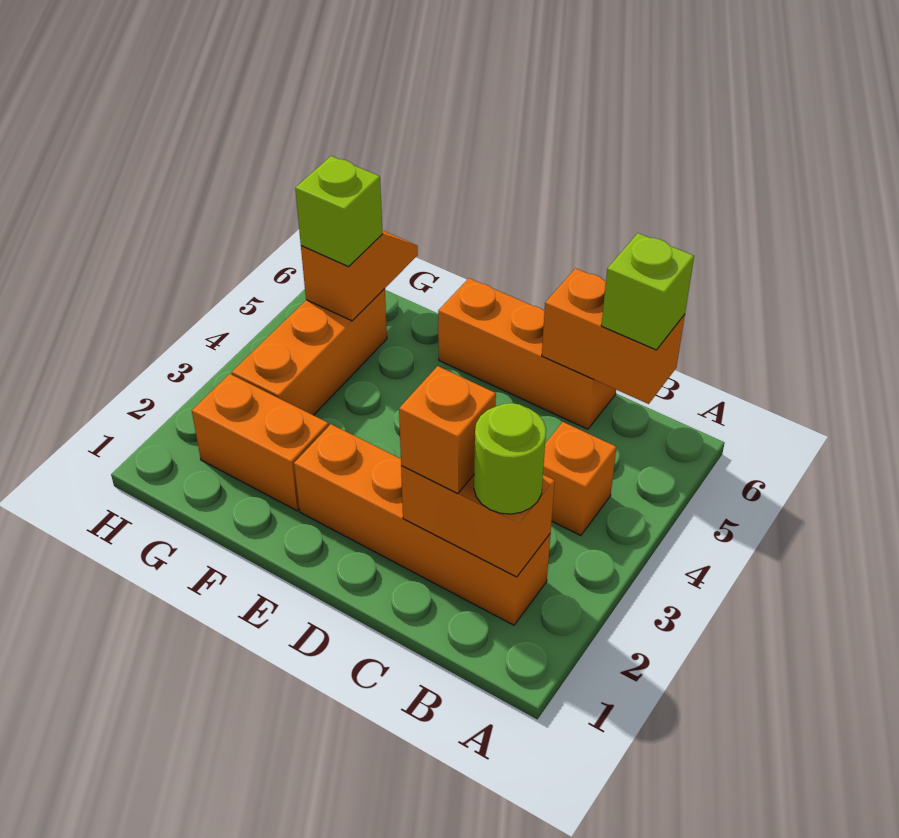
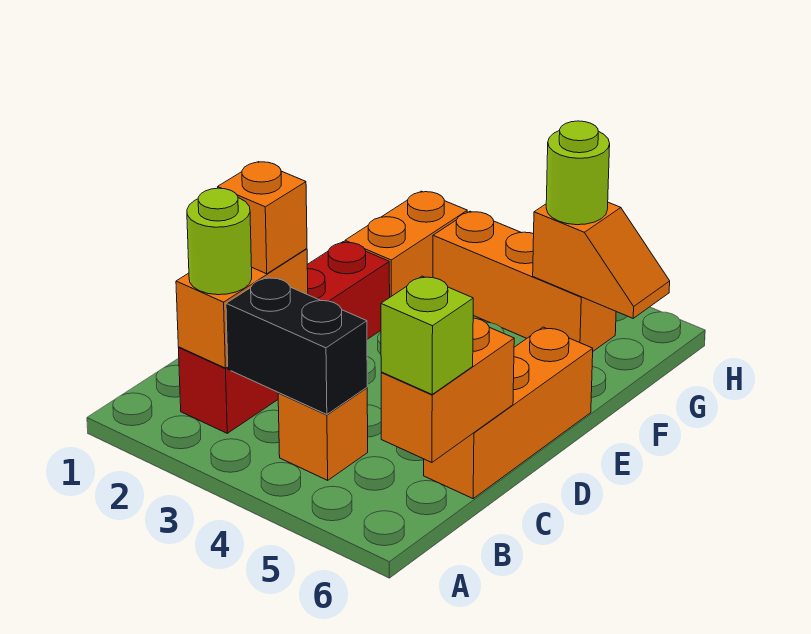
orange brick B2:E2 level 1 -> red brick B2:E2 level 1
none -> black brick B3:B4 level 2
lime brick G5 level 3 -> lime round brick G5 level 3

